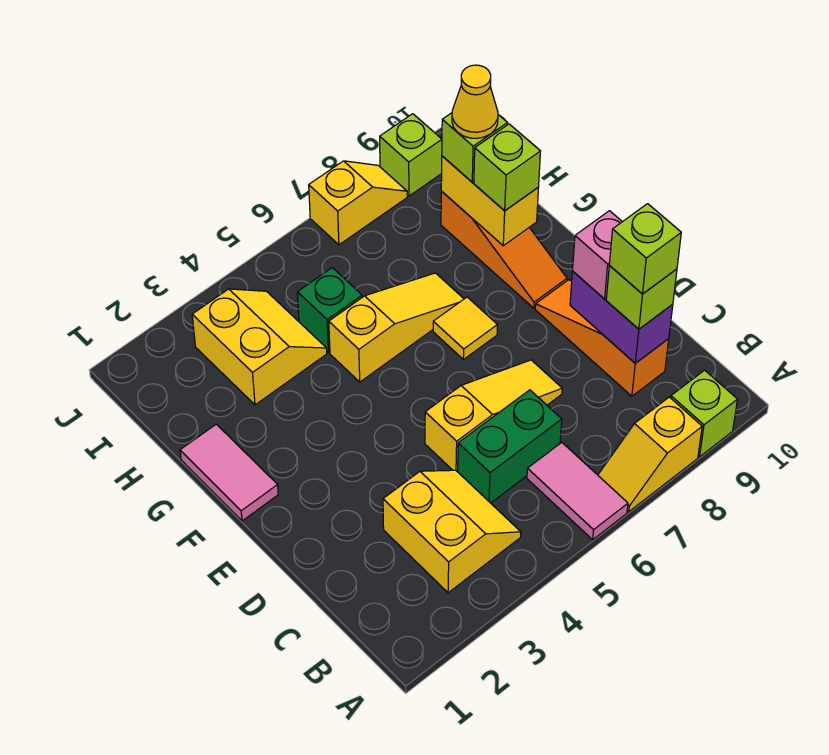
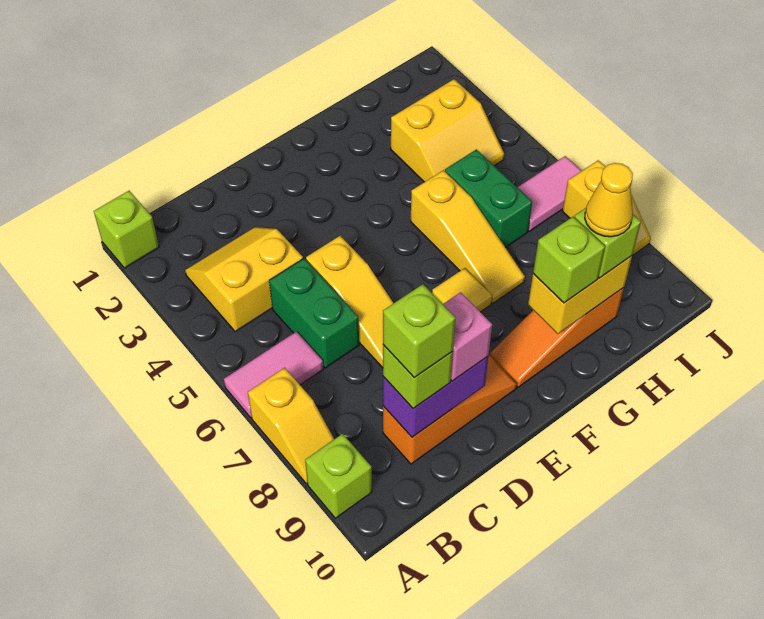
yellow slope A7:A8 level 1 top 8 -> yellow slope A7:A8 level 1 top 7
yellow slope B3:C4 level 1 top 3 -> yellow slope B3:C4 level 1 top 4
pink tile F1:G1 level 1 -> pink tile I6:J6 level 1
green brick H5 level 1 -> green brick H5:H6 level 1
lime brick J9 level 1 -> lime brick A1 level 1

